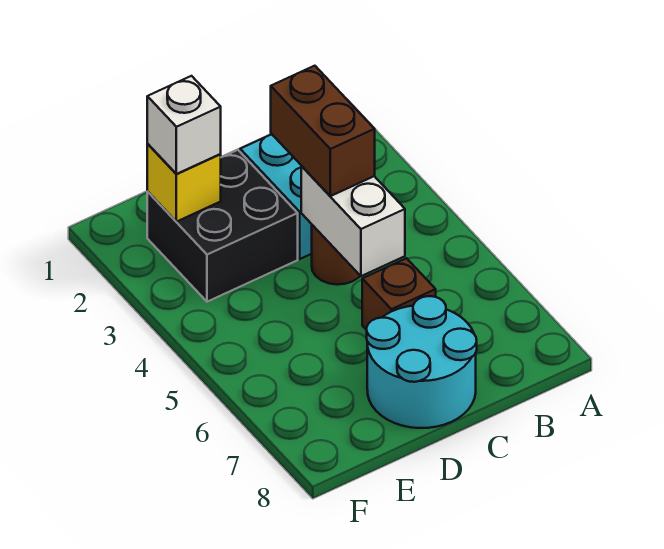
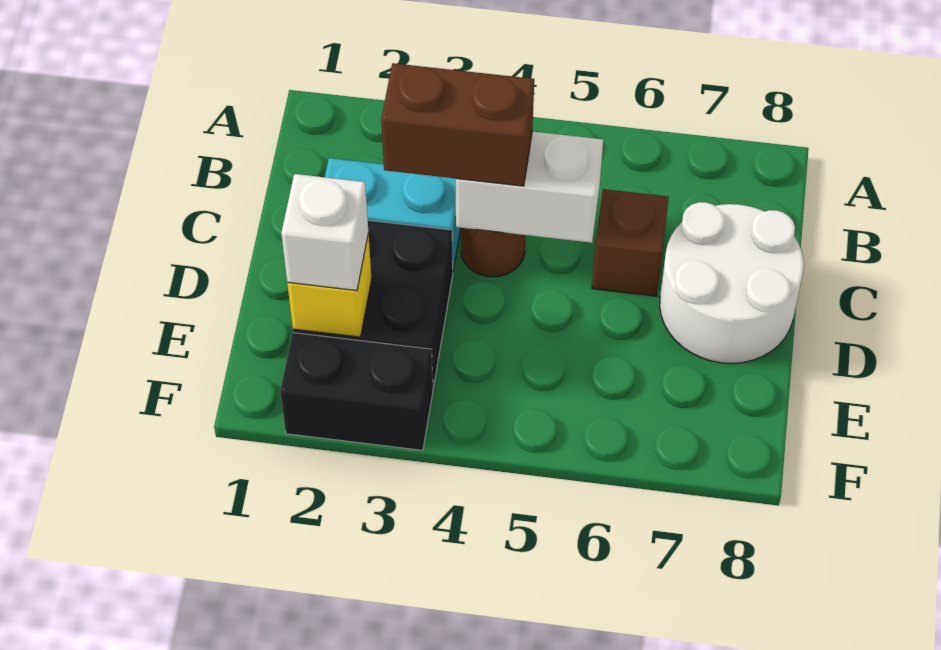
cyan round brick C7:D8 level 1 -> white round brick C7:D8 level 1
none -> black brick F2:F3 level 1

